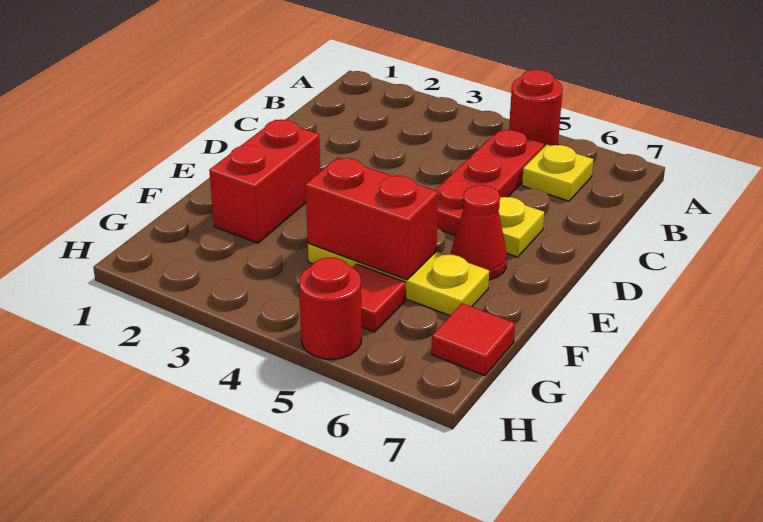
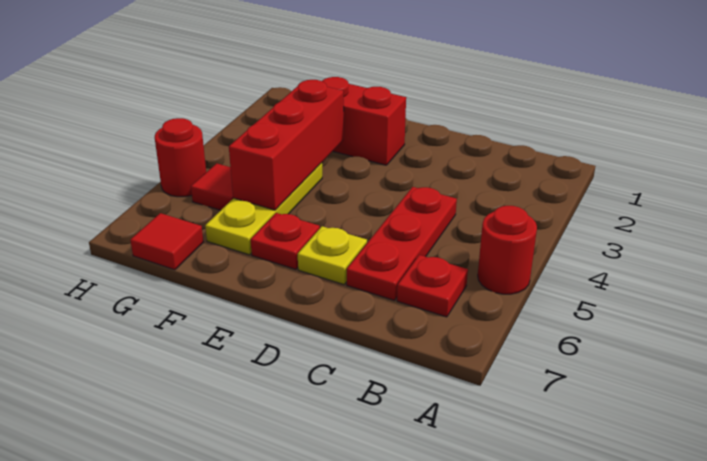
red plate B5:D5 level 1 -> red plate C4:C6 level 1
yellow plate B6 level 1 -> red plate B6 level 1
red cone E6 level 1 -> red plate E6 level 1
red brick F4:F5 level 2 -> red brick F3:F5 level 2

